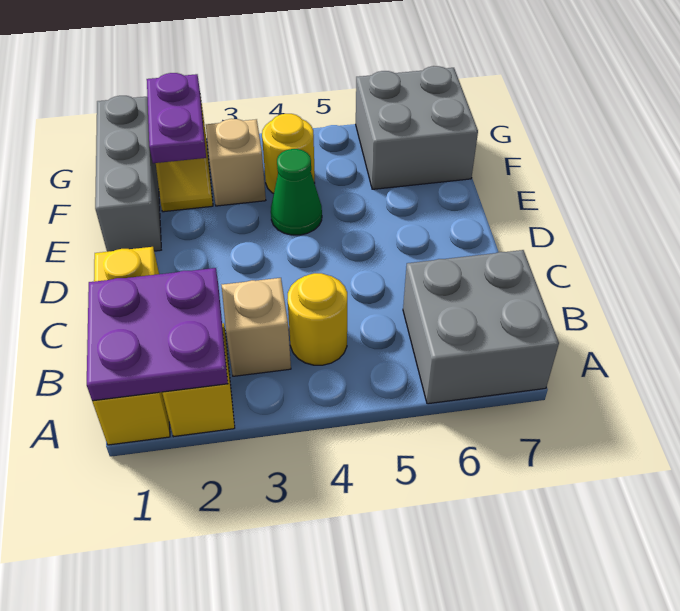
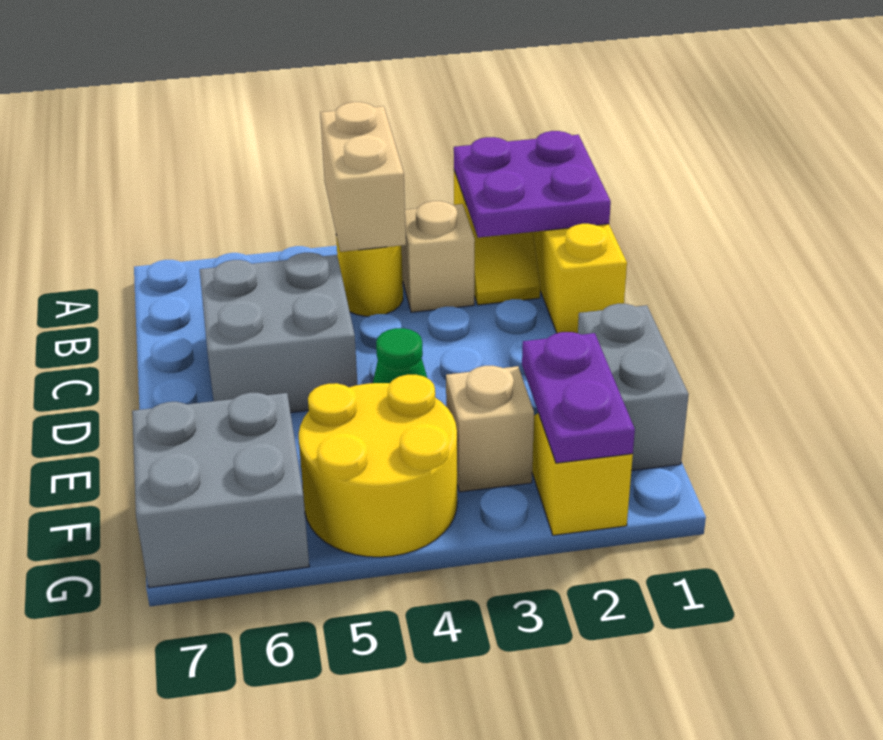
none -> tan brick A4:B4 level 2
grey brick A6:B7 level 1 -> grey brick C5:D6 level 1
grey brick E1:G1 level 1 -> grey brick E1:F1 level 1
yellow round brick F4 level 1 -> yellow round brick F4:G5 level 1

